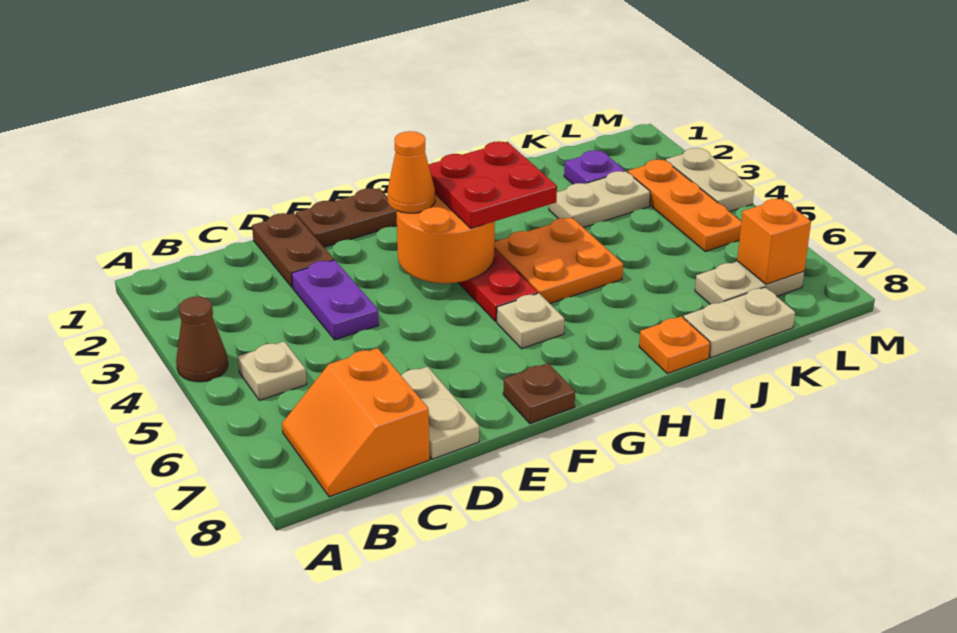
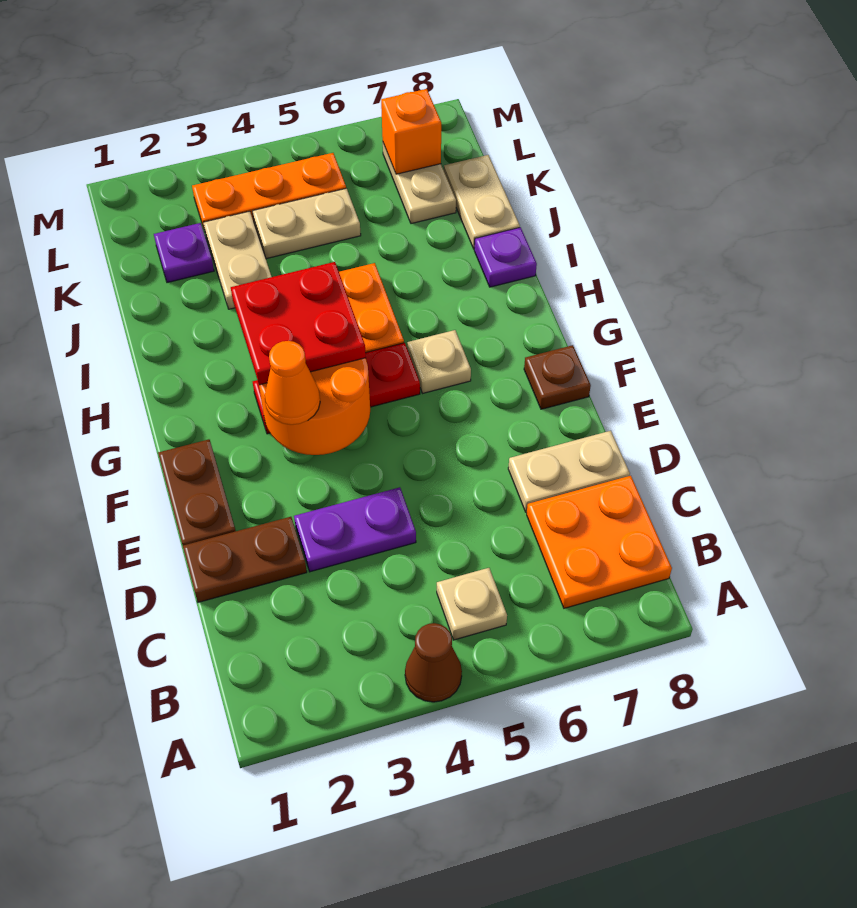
orange slope B7:C8 level 1 top C -> orange plate B7:C8 level 1
orange plate I8 level 1 -> purple plate I8 level 1
tan plate M3:M4 level 1 -> tan plate K4:K5 level 1

